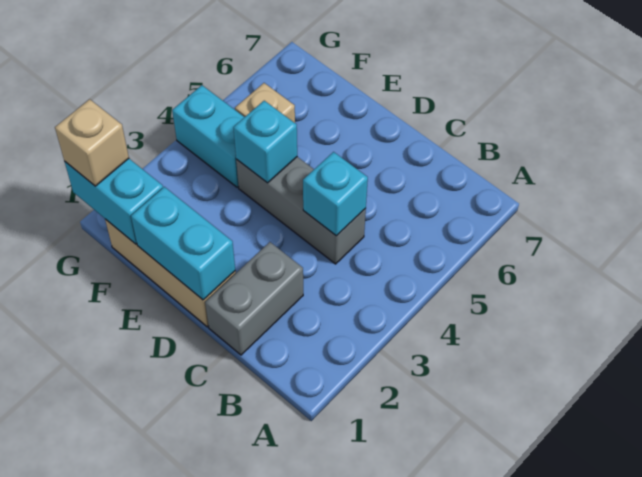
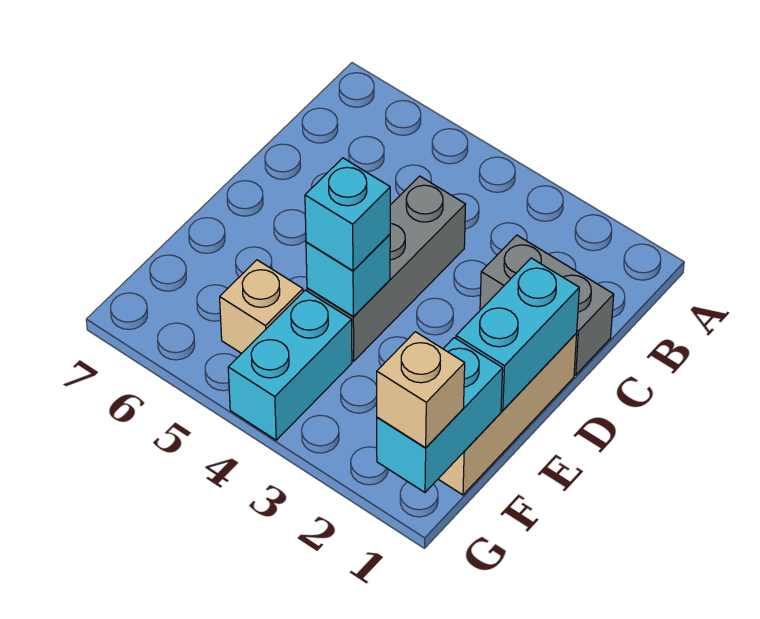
cyan brick C4 level 2 -> cyan brick E4 level 3

